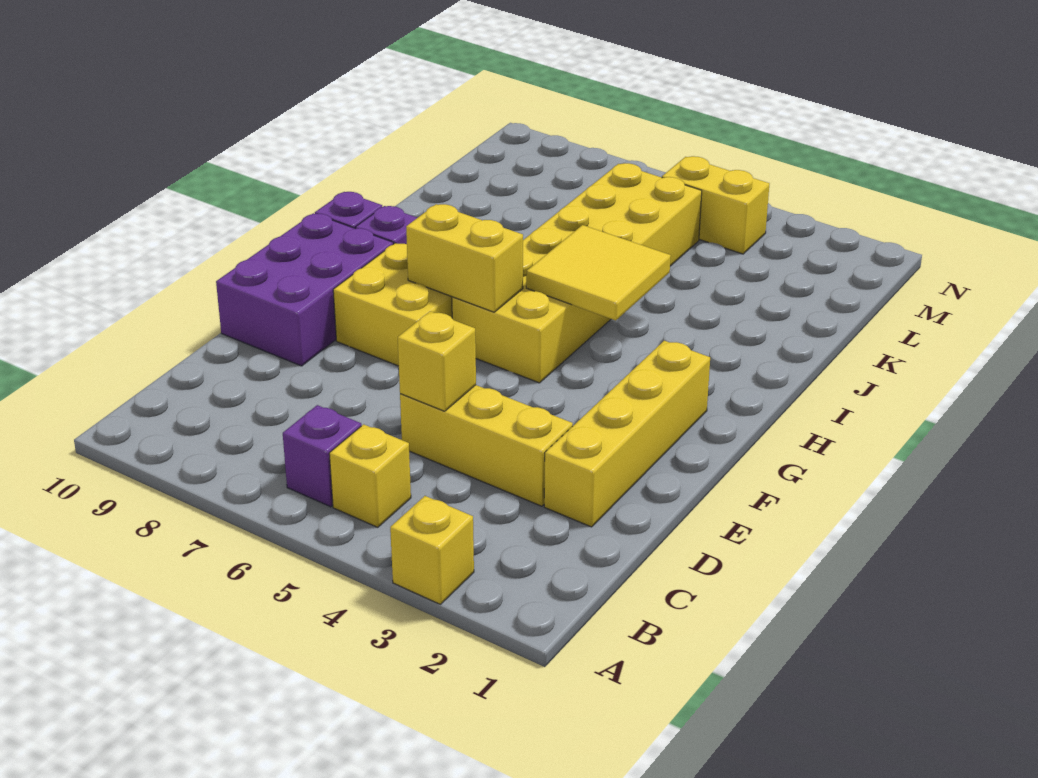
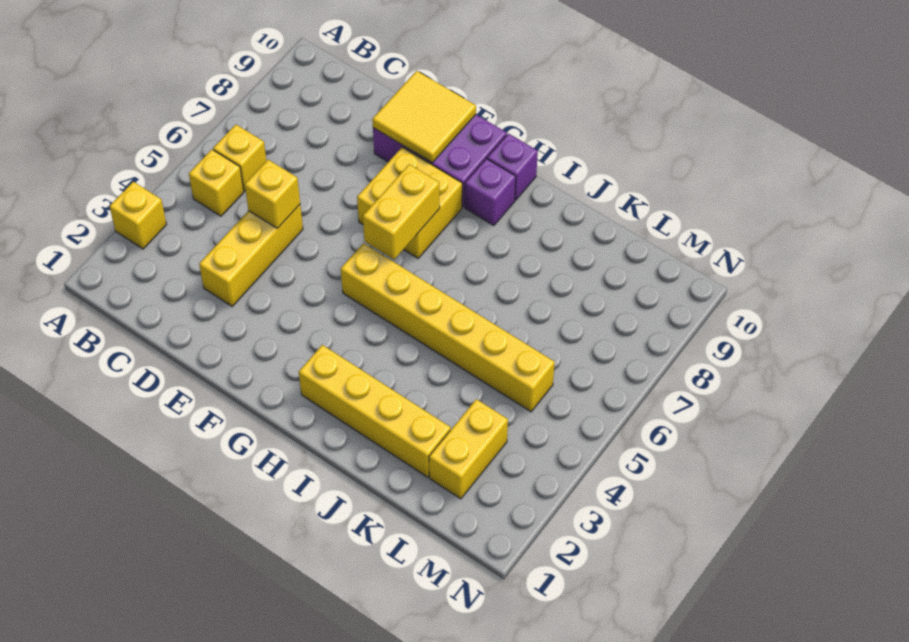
purple brick B6 level 1 -> yellow brick B6 level 1
yellow brick D2:G2 level 1 -> yellow brick H2:K2 level 1
yellow brick G5:L6 level 1 -> yellow brick G5:L5 level 1
yellow tile H4:I5 level 2 -> yellow tile E9:F10 level 2
yellow brick M4:M5 level 1 -> yellow brick L2:L3 level 1

